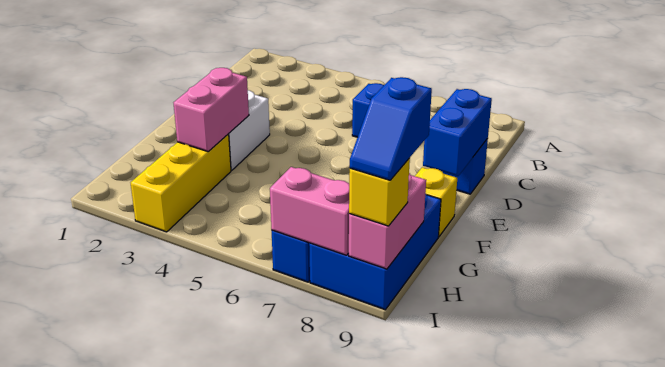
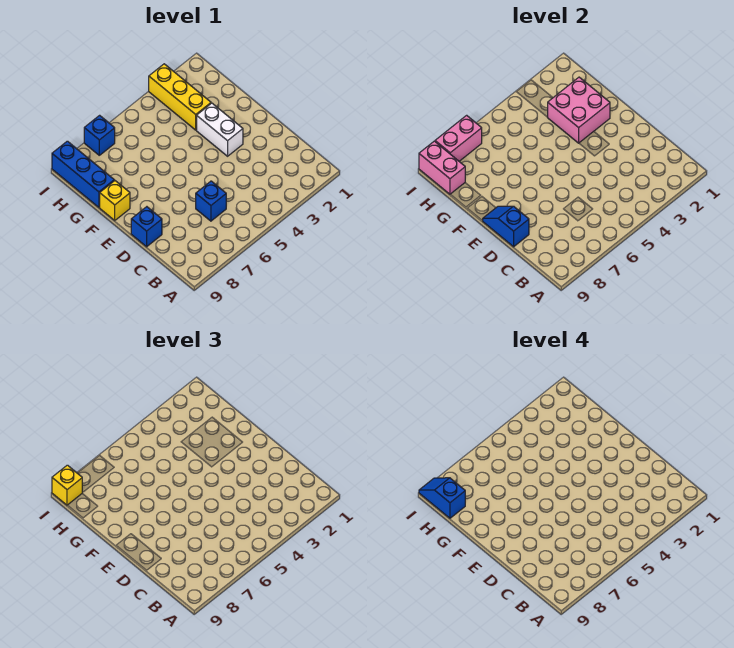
blue brick D9:E9 level 2 -> blue slope D9:E9 level 2 top D
pink brick F3:G3 level 2 -> pink brick F2:G3 level 2
blue brick G8:I9 level 1 -> blue brick G9:I9 level 1

